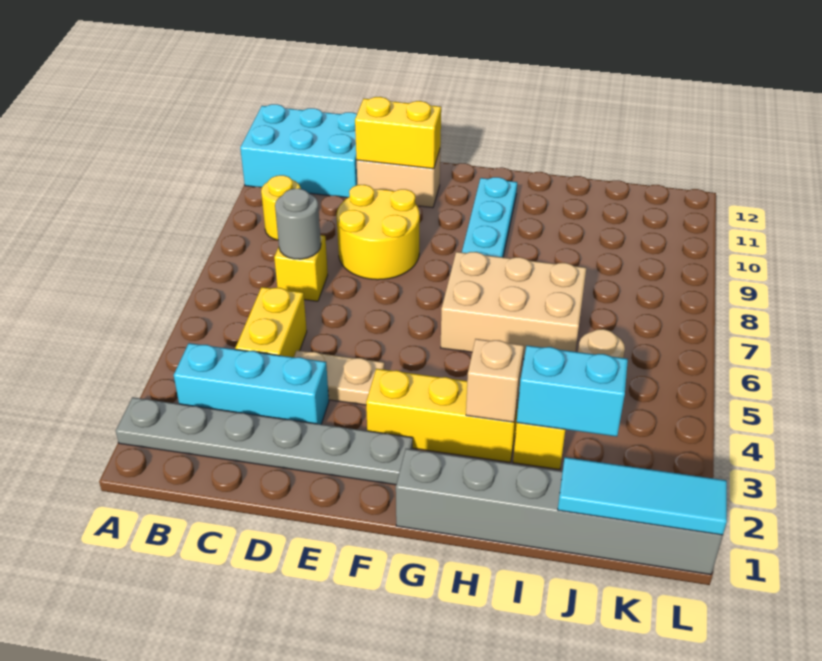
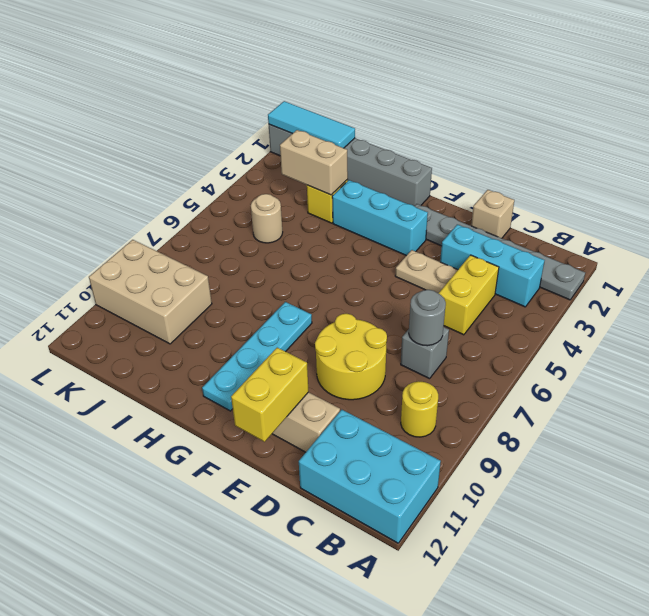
yellow brick C7 level 1 -> grey brick C7 level 1
yellow brick D11:E11 level 2 -> yellow brick E11:E12 level 2
yellow brick F3:H3 level 1 -> cyan brick F3:H3 level 1
tan brick G6:I7 level 1 -> tan brick J9:L10 level 1
tan brick H3 level 2 -> tan brick D1 level 1
cyan brick I3:J3 level 2 -> tan brick I3:J3 level 2

